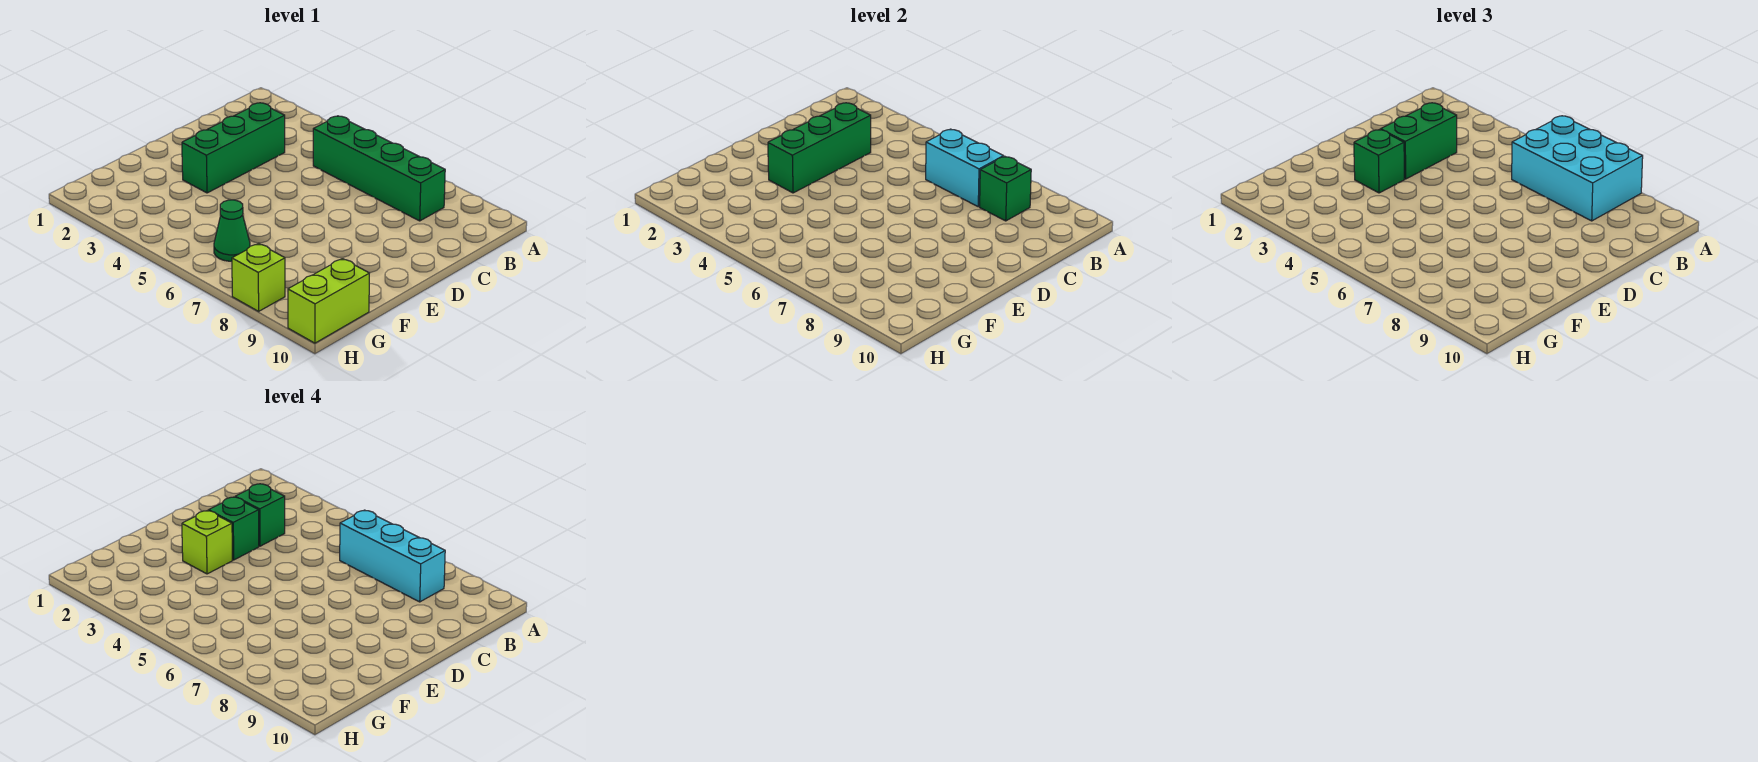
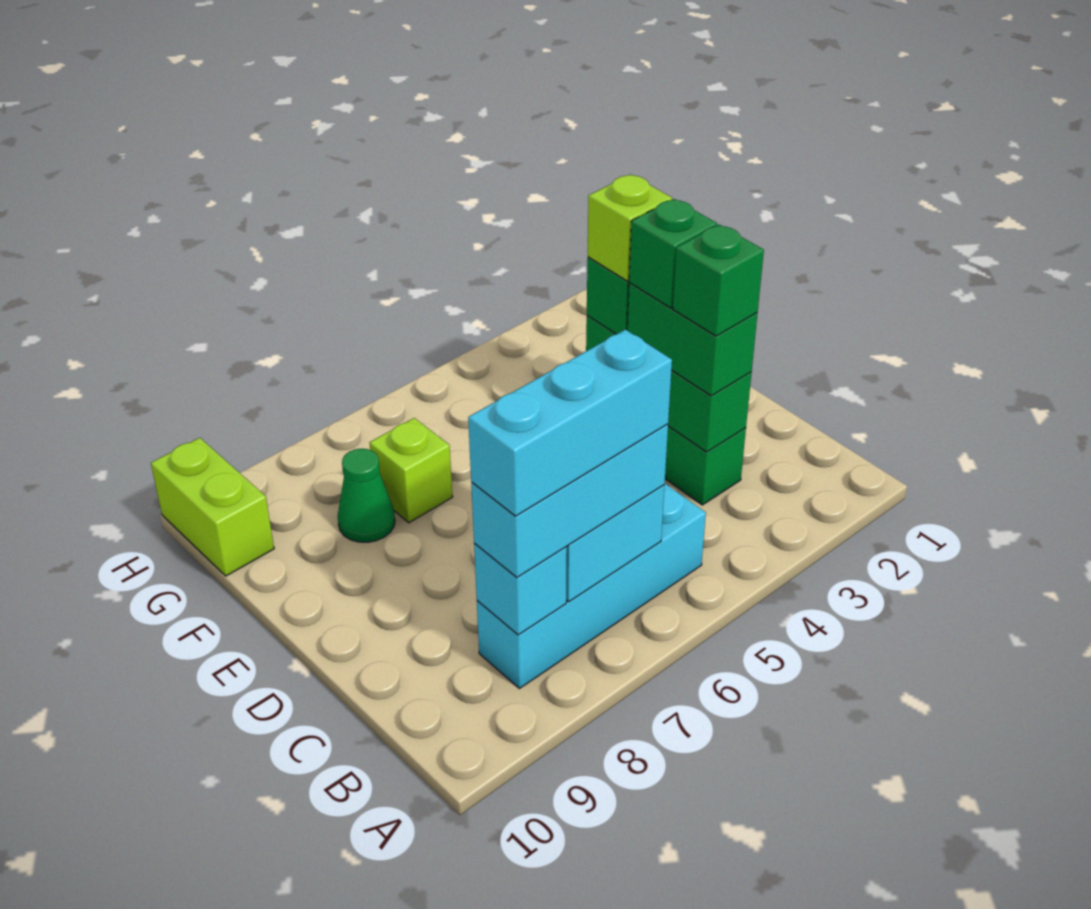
cyan brick A6:B8 level 3 -> cyan brick B6:B8 level 3
green brick B5:B8 level 1 -> cyan brick B5:B8 level 1
green brick B8 level 2 -> cyan brick B8 level 2
green cone G6 level 1 -> green cone F8 level 1
lime brick H8 level 1 -> lime brick F7 level 1

